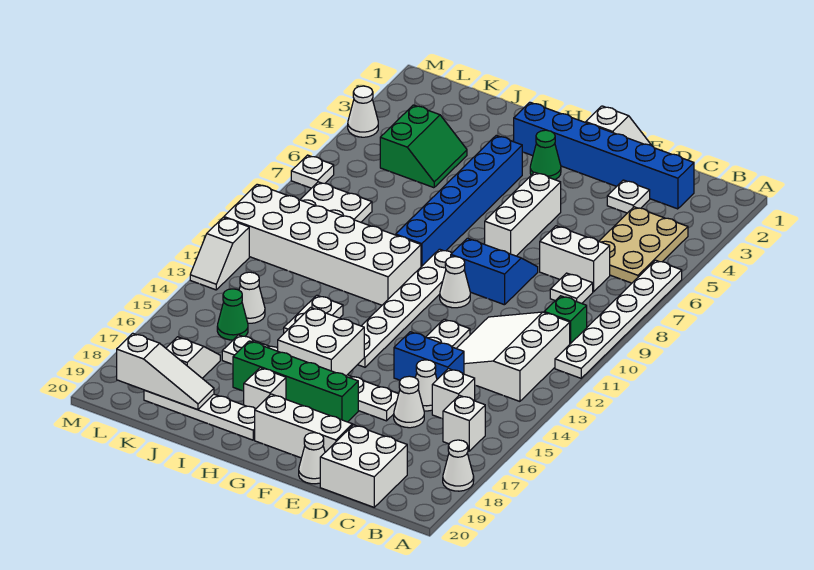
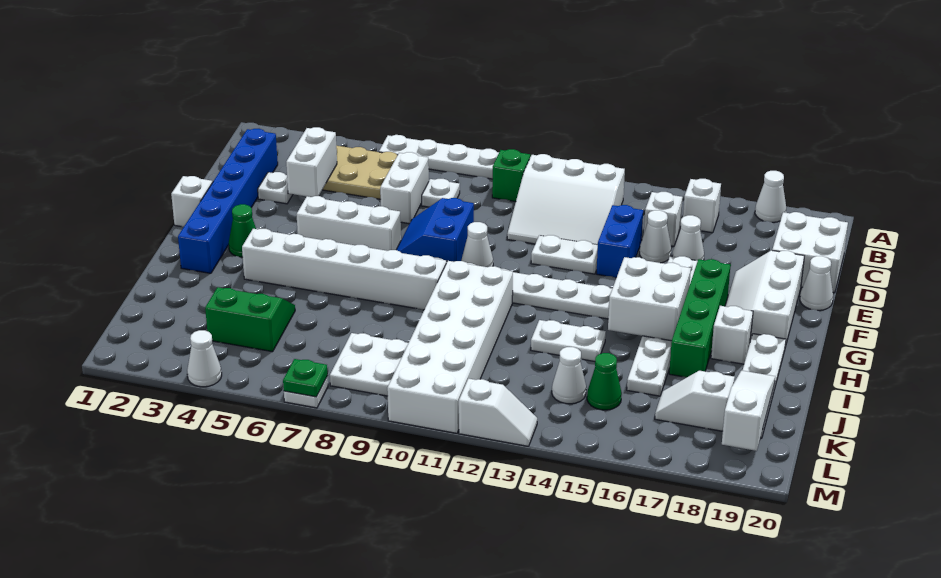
none -> white brick C4:D4 level 2
blue brick H4:H9 level 1 -> white brick H4:H9 level 1
none -> green plate M7 level 2

